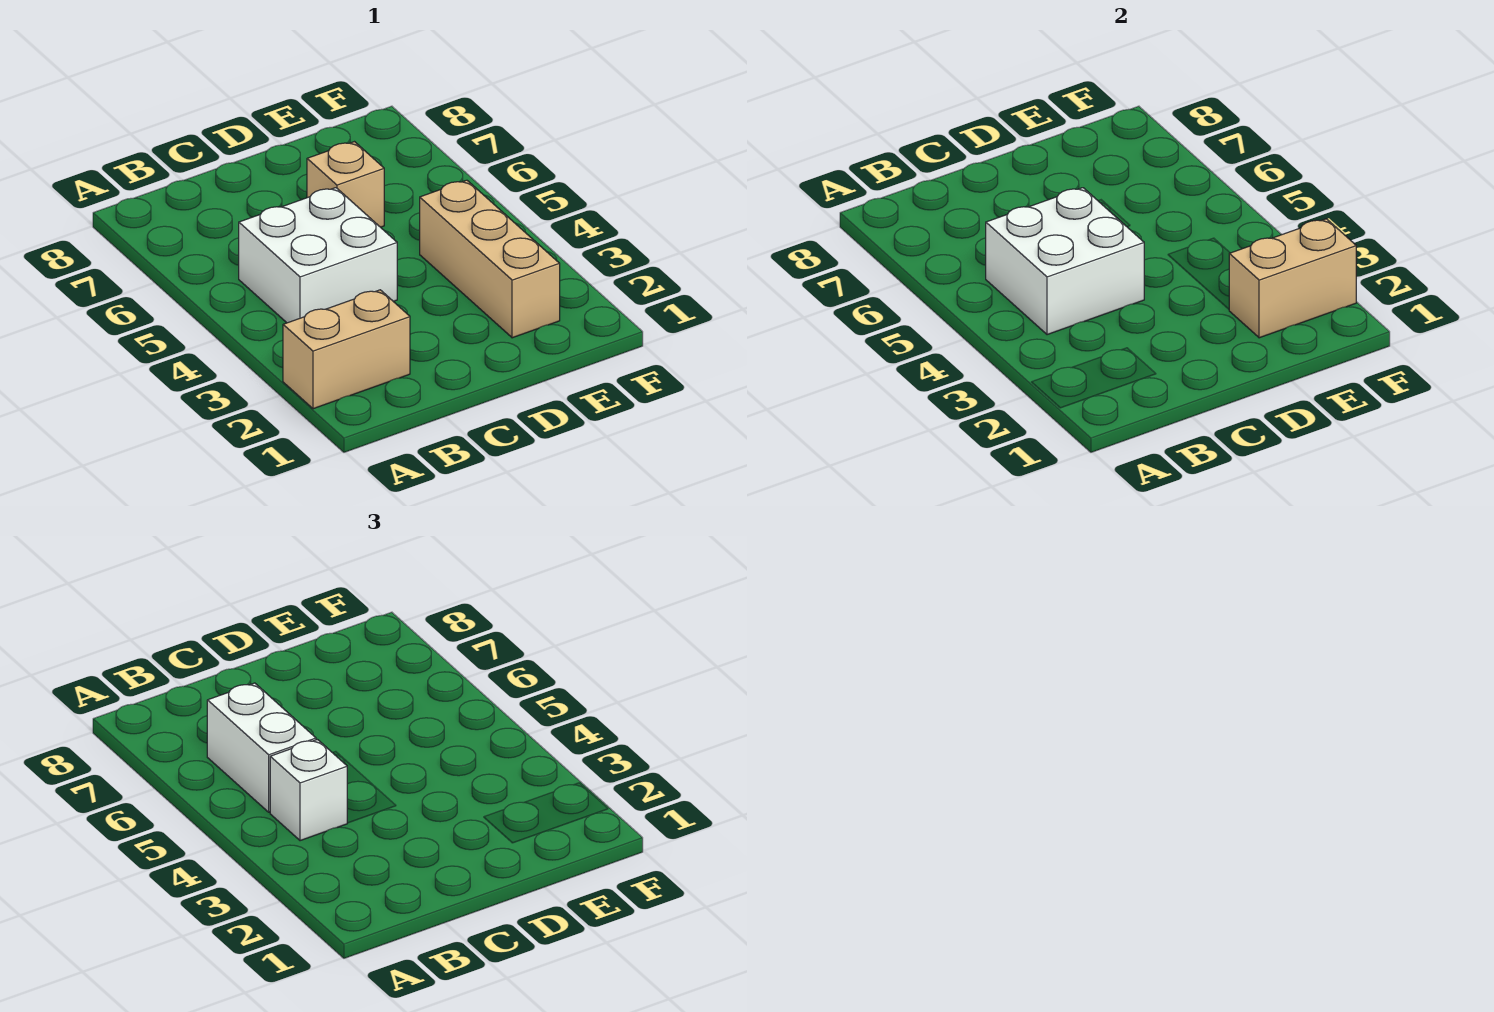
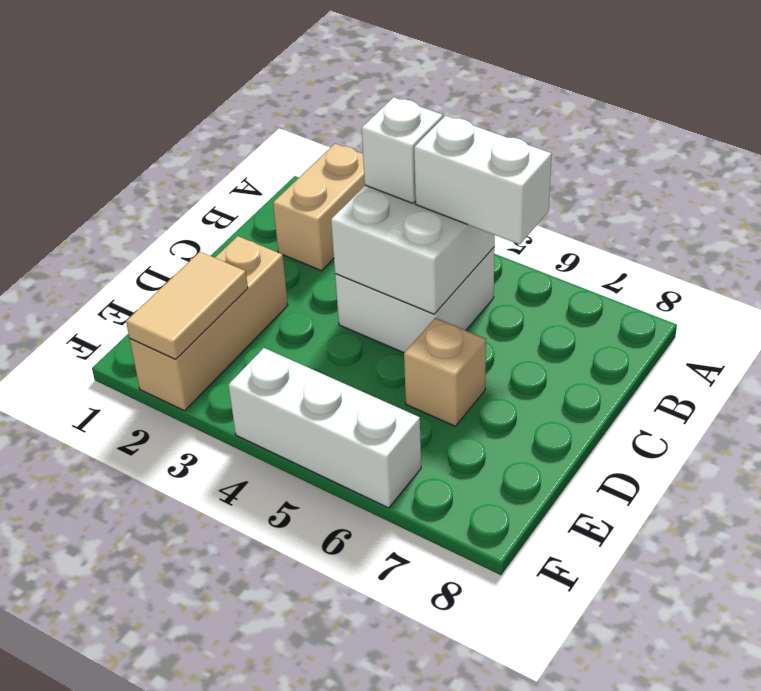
tan brick E2:E4 level 1 -> tan brick D2:F2 level 1
tan brick E2:F2 level 2 -> tan tile E2:F2 level 2
none -> white brick F4:F6 level 1

